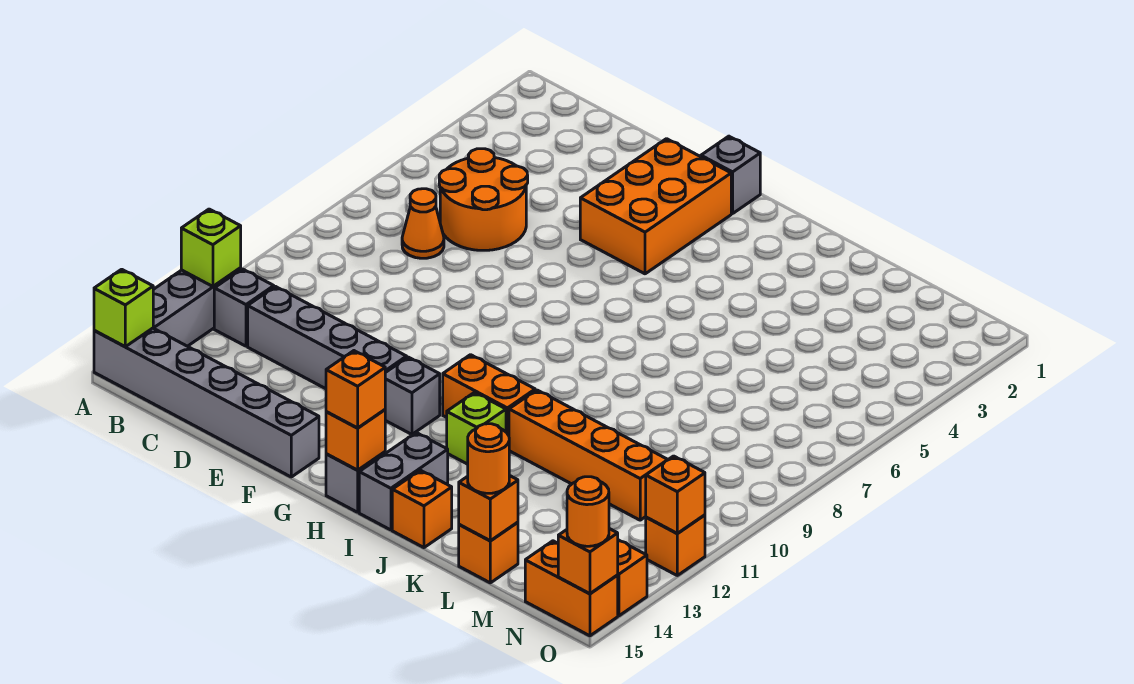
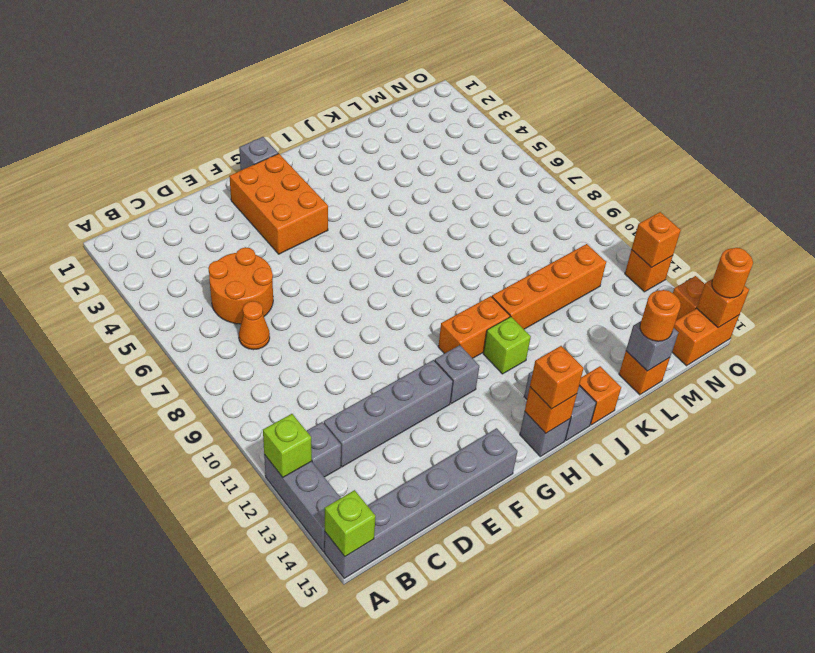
orange brick L15 level 2 -> grey brick L15 level 2

